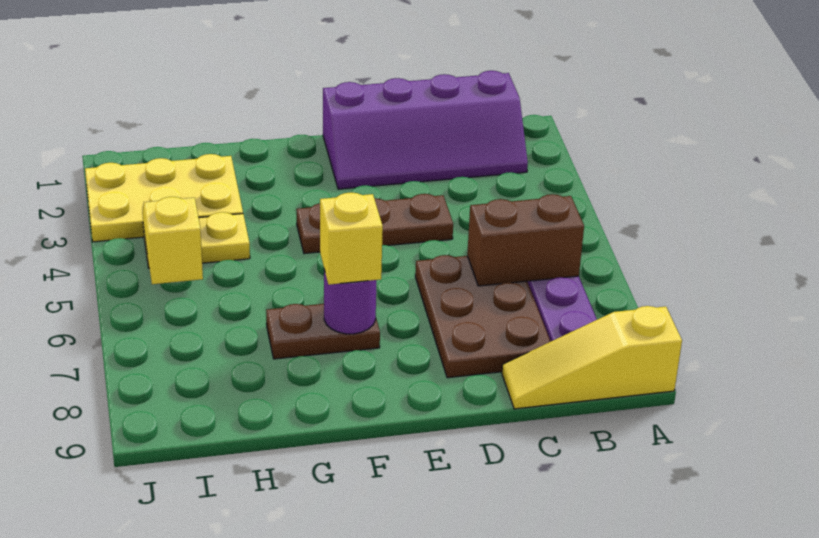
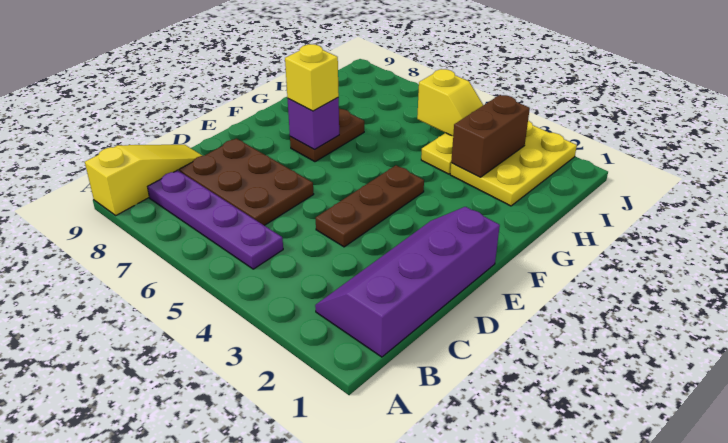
brown brick B6:C6 level 2 -> brown brick H3:I3 level 2
purple round brick F7 level 2 -> purple brick F7 level 2

